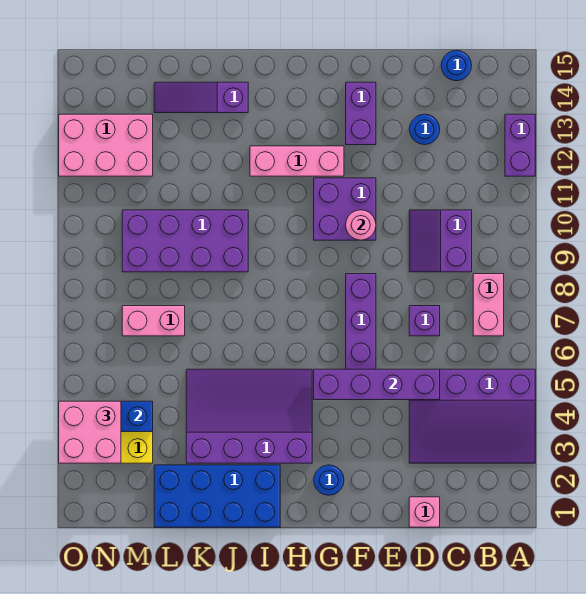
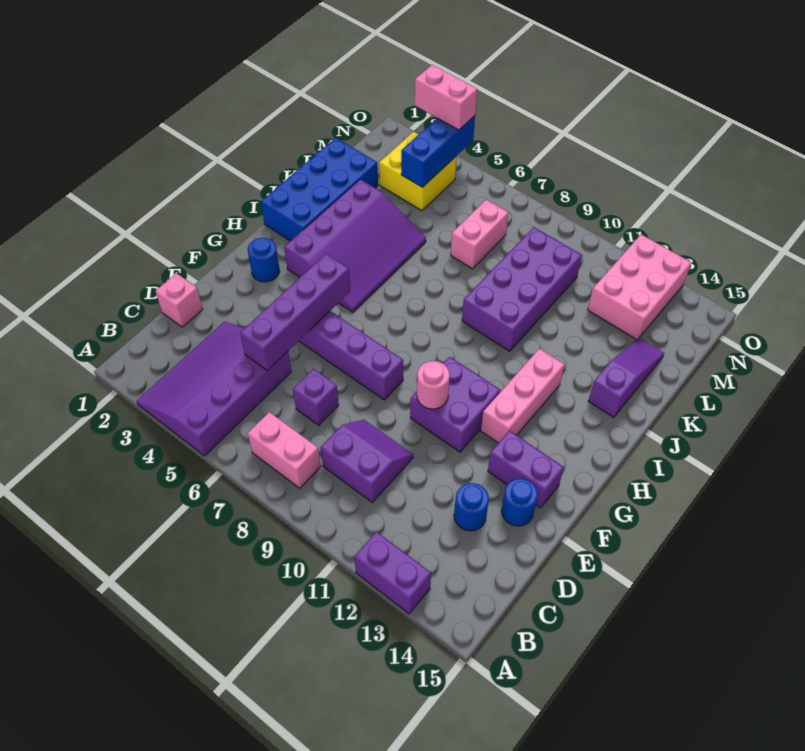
blue round brick C15 level 1 -> blue round brick E14 level 1
pink brick N3:O4 level 3 -> pink brick O3:O4 level 3

